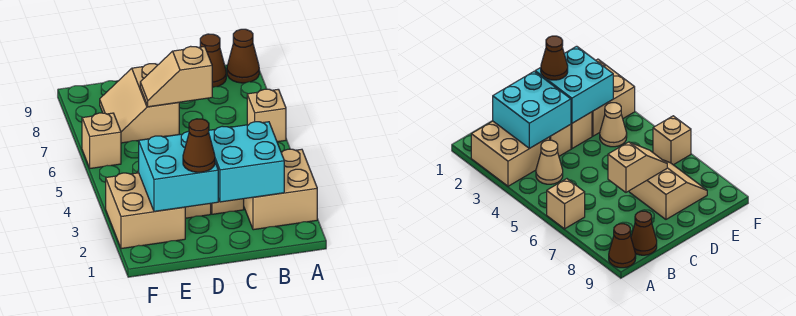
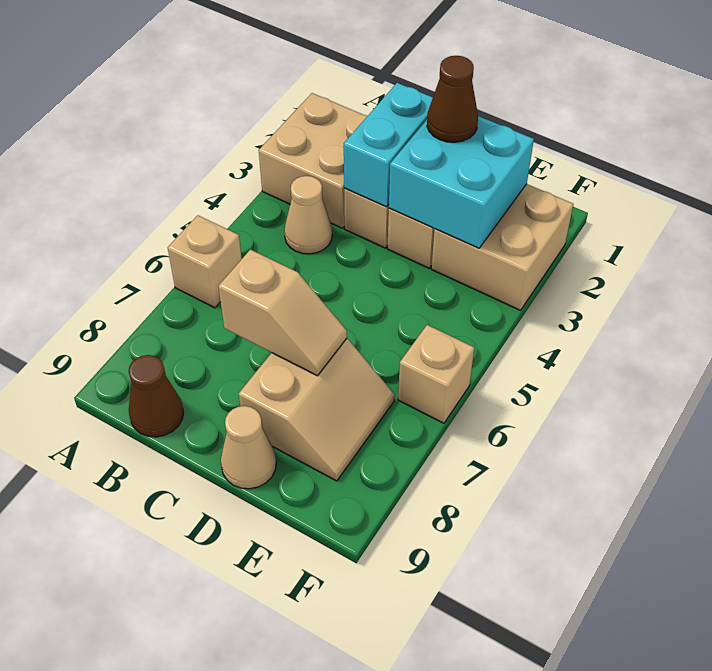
brown cone A9 level 1 -> none
cyan brick B2:C3 level 2 -> cyan brick C2:C3 level 2
tan cone E4 level 1 -> tan cone D9 level 1

